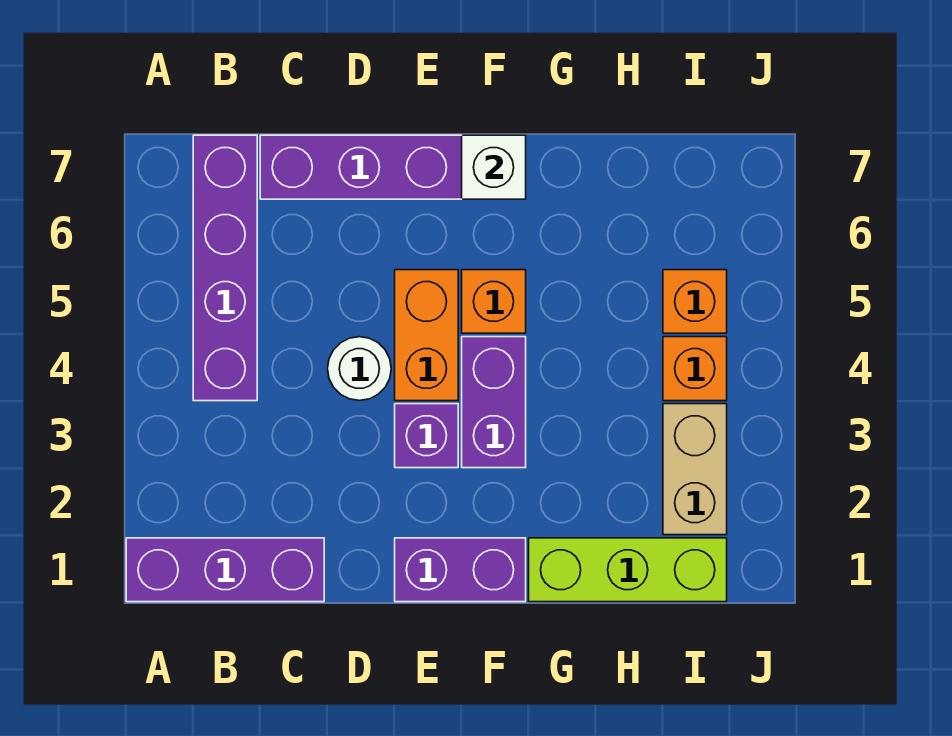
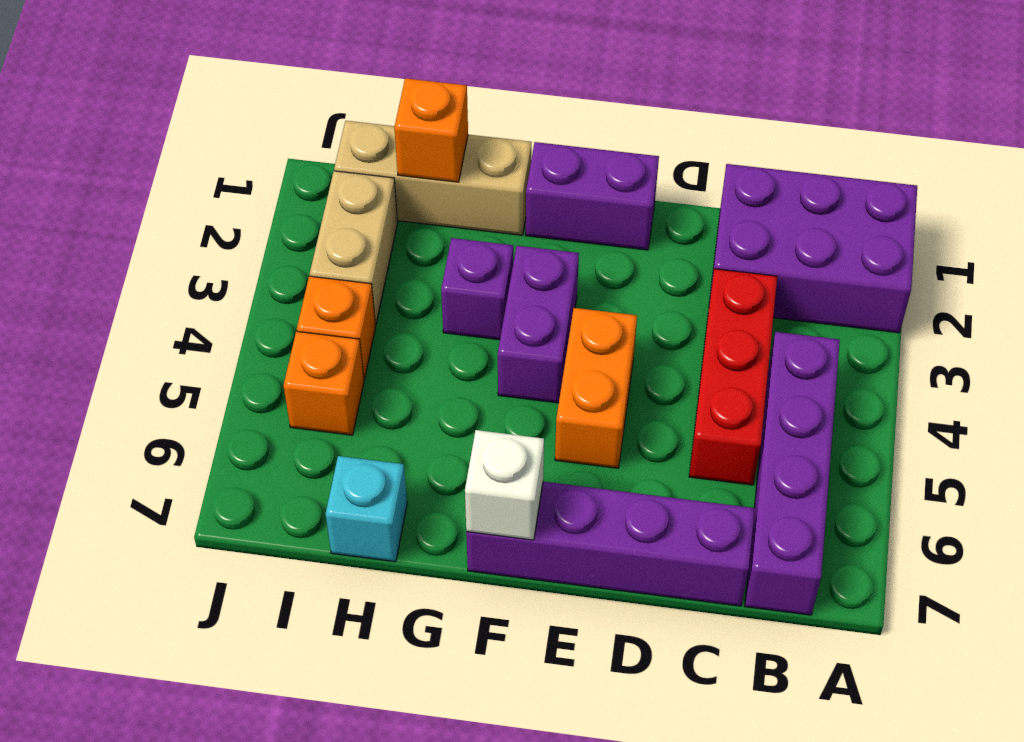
purple brick A1:C1 level 1 -> purple brick A1:C2 level 1
none -> red brick C3:C5 level 1
white round brick D4 level 1 -> none
purple brick E3 level 1 -> purple brick G3 level 1
orange brick F5 level 1 -> orange brick H1 level 2
lime brick G1:I1 level 1 -> tan brick G1:I1 level 1
none -> cyan brick H7 level 1

